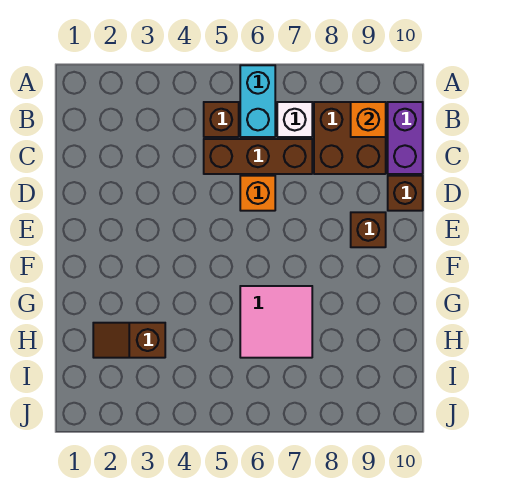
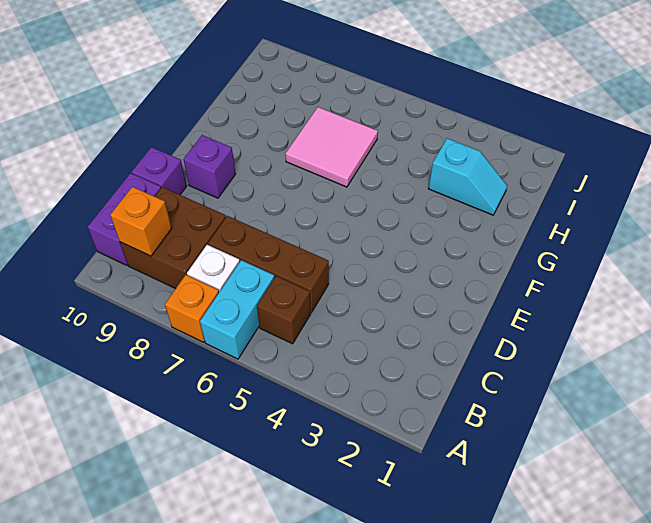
orange brick D6 level 1 -> orange brick A7 level 1
brown brick D10 level 1 -> purple brick D10 level 1
brown brick E9 level 1 -> purple brick E9 level 1
brown slope H2:H3 level 1 top 3 -> cyan slope H2:H3 level 1 top 3

